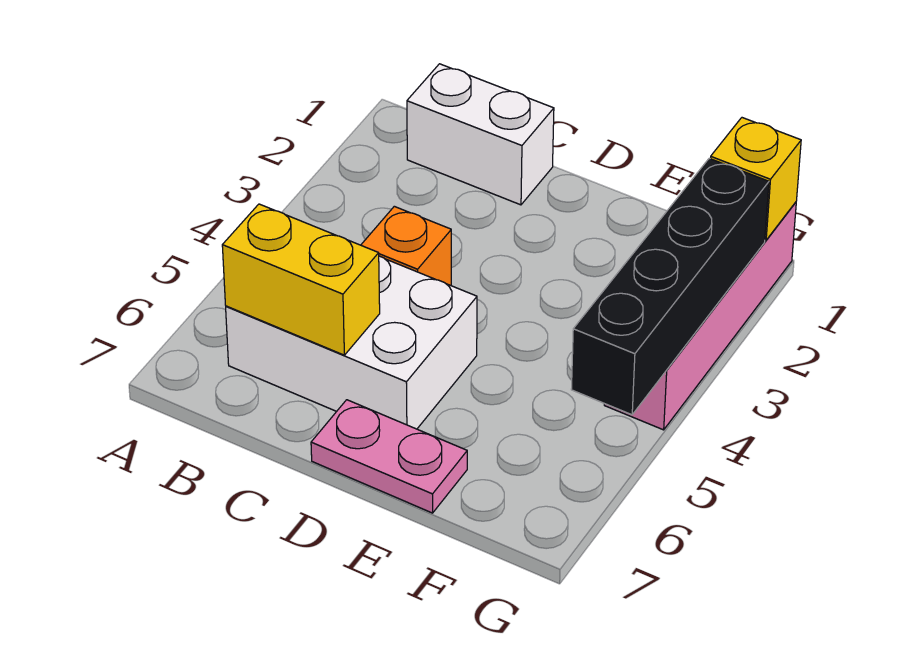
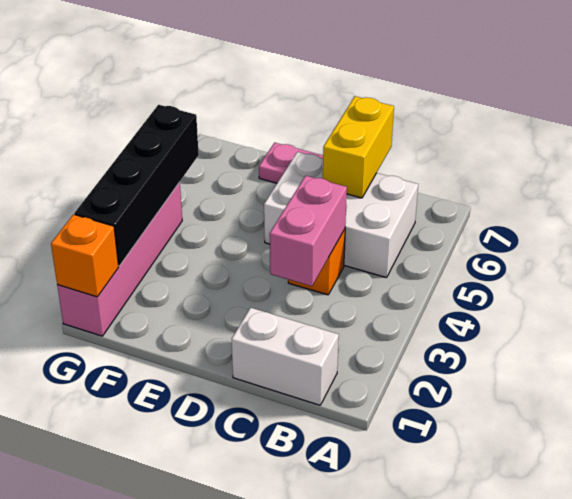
yellow brick B6:C6 level 2 -> yellow brick C6:C7 level 2
none -> pink brick C3:C4 level 2
yellow brick G1 level 2 -> orange brick G1 level 2

